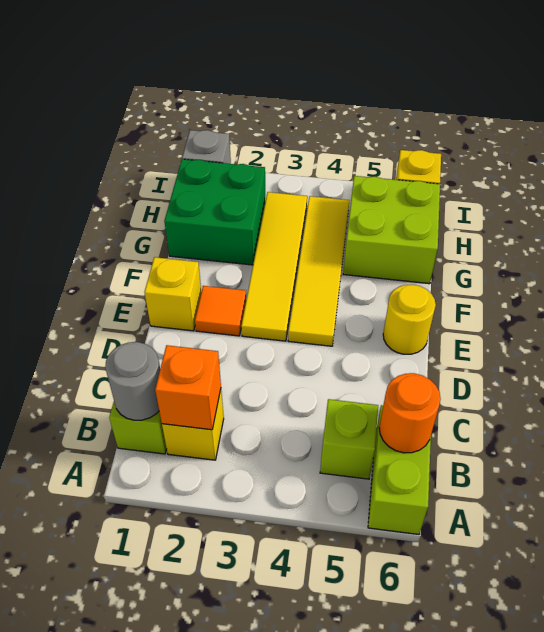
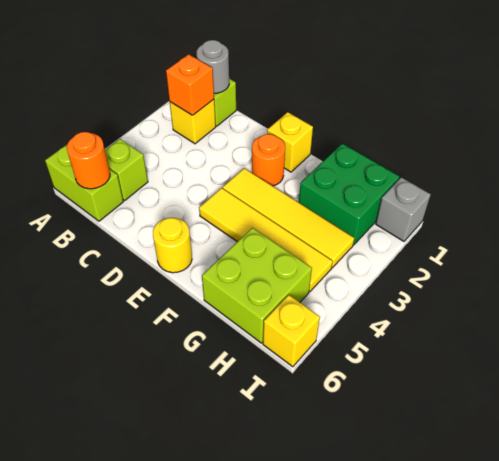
orange tile E2 level 1 -> orange round brick E2 level 1

